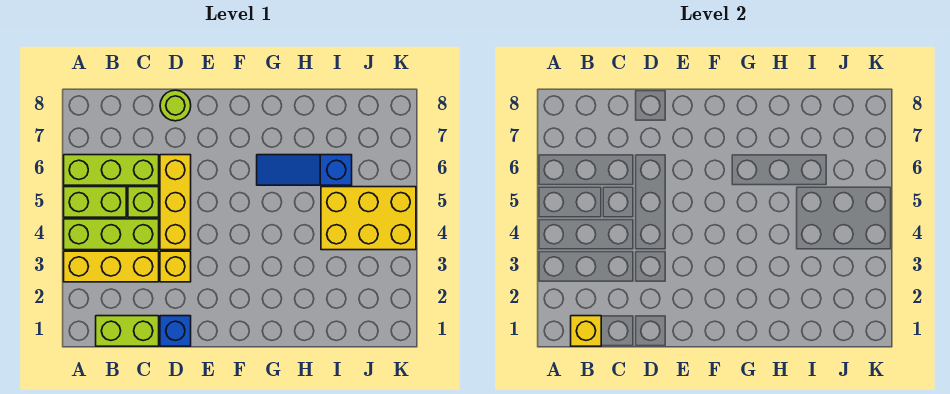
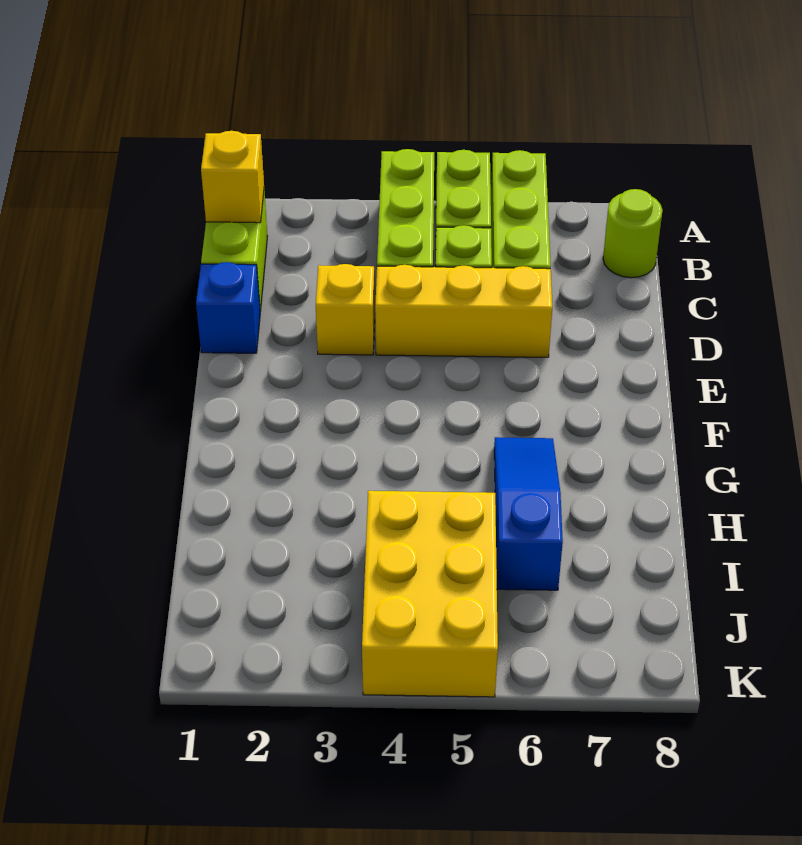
yellow brick A3:C3 level 1 -> none
lime round brick D8 level 1 -> lime round brick B8 level 1

